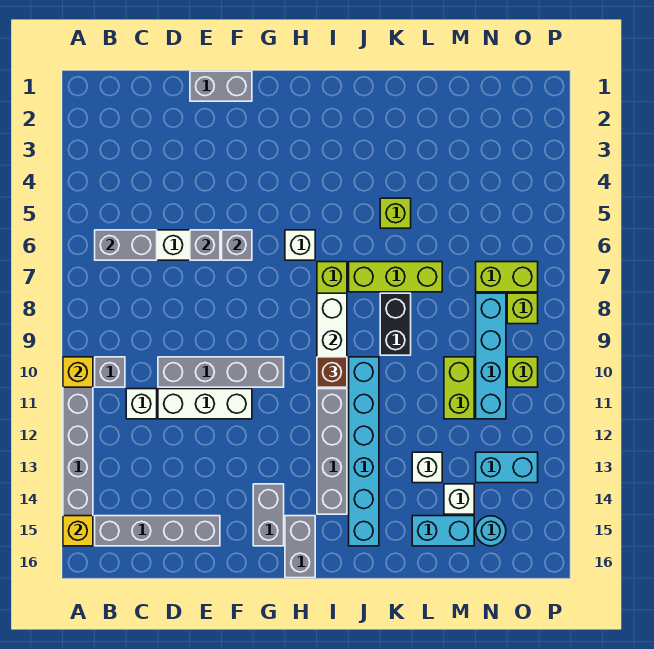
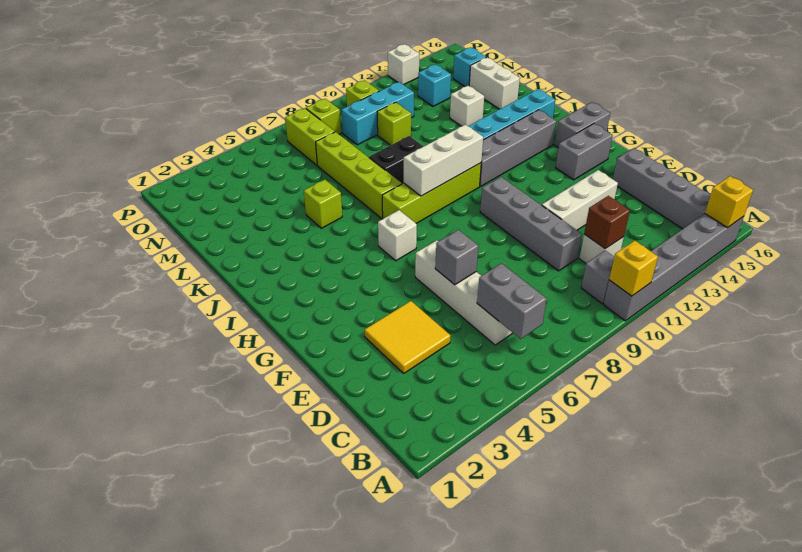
none -> yellow tile D3:E4 level 1
white brick D11:F11 level 1 -> white brick E11:E13 level 1
grey brick E1:F1 level 1 -> none
grey brick F6 level 2 -> none
brown brick I10 level 3 -> brown brick C11 level 2
lime brick J7:L7 level 1 -> lime brick J7:M7 level 1
cyan brick L15:M15 level 1 -> white brick L15:M15 level 1
lime brick M10:M11 level 1 -> lime brick M10 level 1
white brick M14 level 1 -> white brick P13 level 1
cyan brick N8:N11 level 1 -> cyan brick N9:N11 level 1
cyan brick N13:O13 level 1 -> cyan brick N13 level 1
cyan round brick N15 level 1 -> cyan brick N15 level 1

